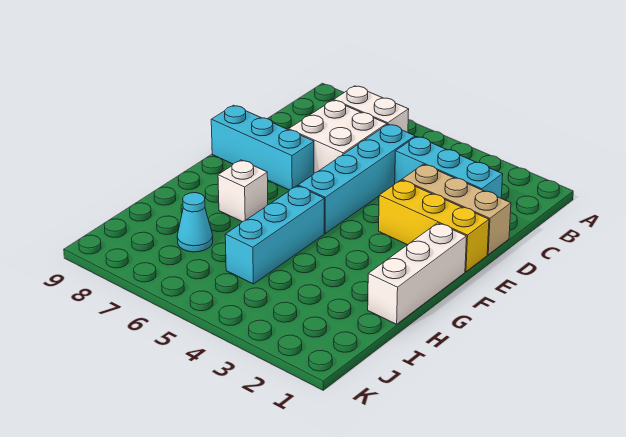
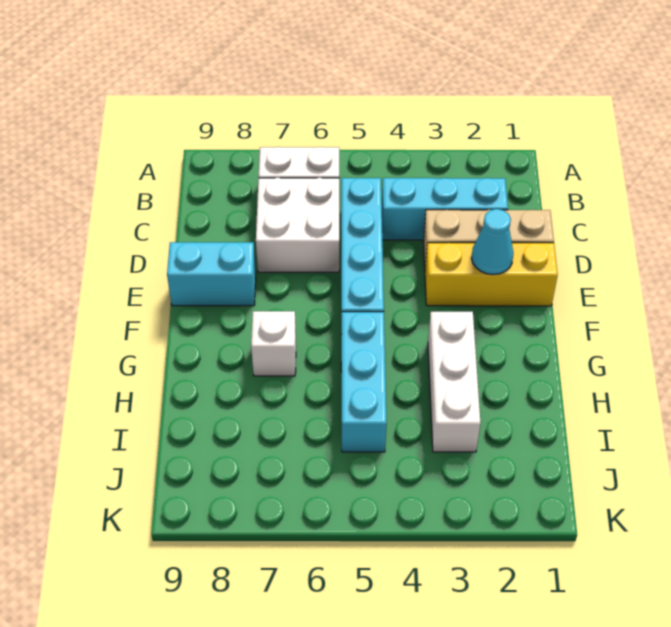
cyan brick E7:E9 level 1 -> cyan brick E8:E9 level 1
white brick F1:H1 level 1 -> white brick G3:I3 level 1
cyan cone I7 level 1 -> cyan cone E2 level 2

